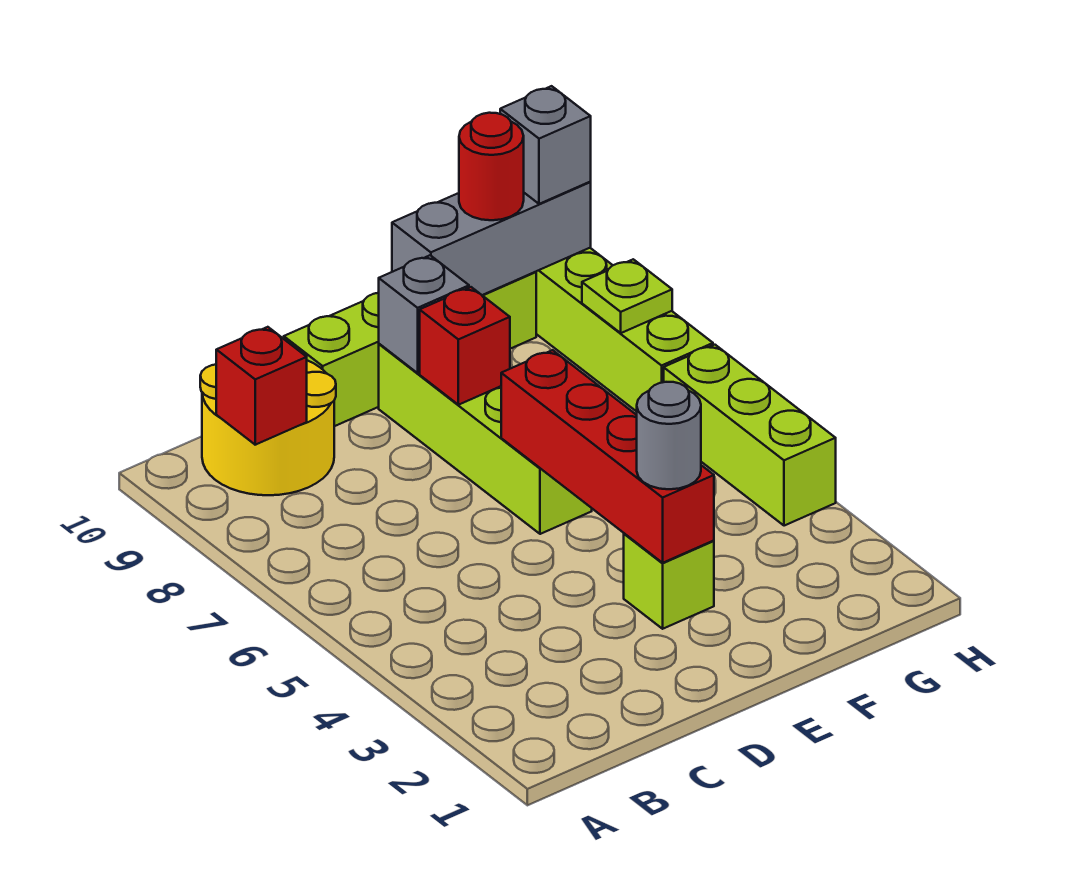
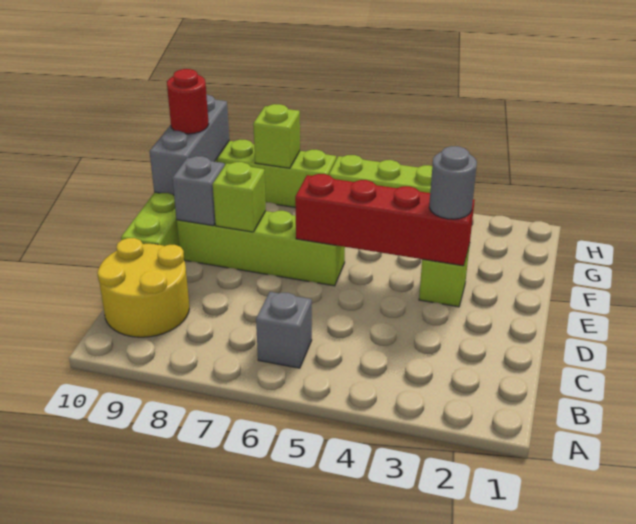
red brick B9 level 2 -> none
red brick E8 level 2 -> lime brick E8 level 2
lime plate H8 level 2 -> lime brick H8 level 2
grey brick H10 level 3 -> grey brick B6 level 1

